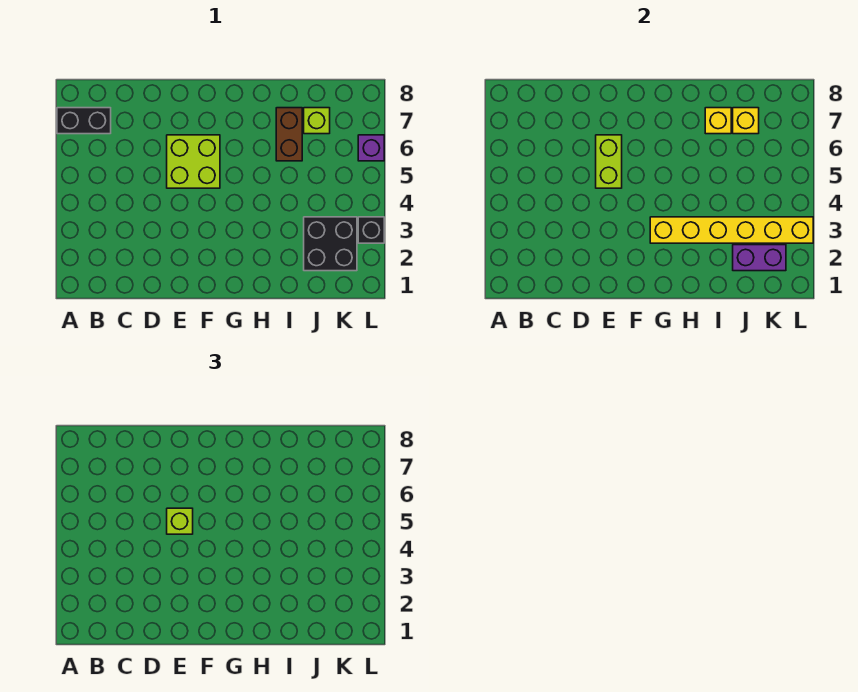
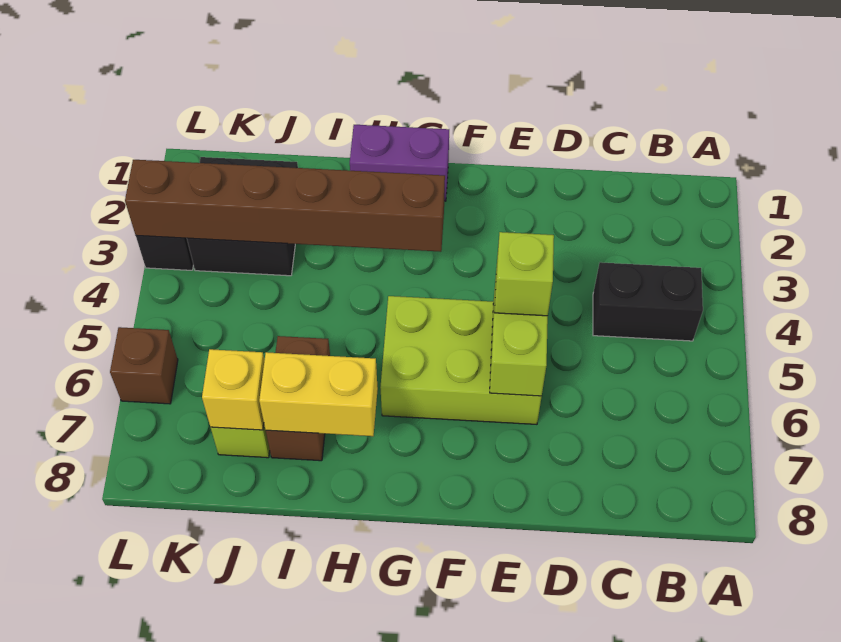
black brick A7:B7 level 1 -> black brick B4:C4 level 1
lime brick E5:F6 level 1 -> lime brick E5:G6 level 1
yellow brick G3:L3 level 2 -> brown brick G3:L3 level 2
yellow brick I7 level 2 -> yellow brick H7:I7 level 2
purple brick J2:K2 level 2 -> purple brick G1:H1 level 1
purple brick L6 level 1 -> brown brick L6 level 1

